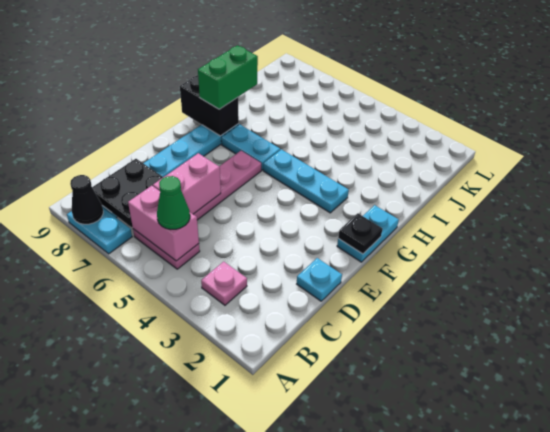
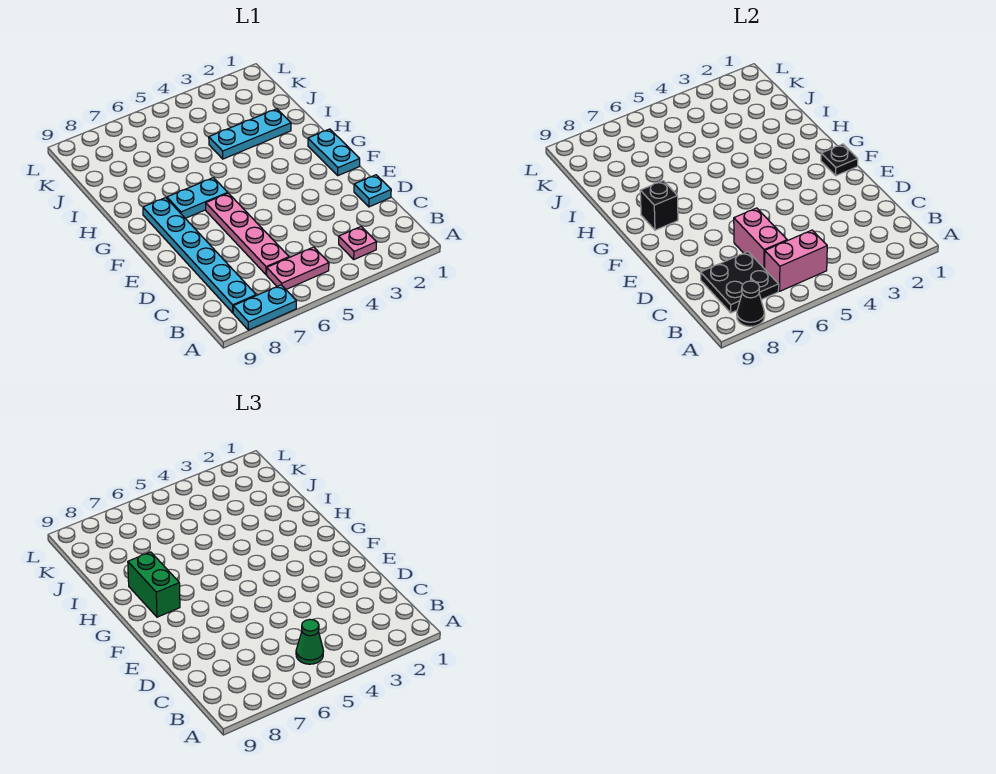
cyan plate G3:G5 level 1 -> cyan plate I2:I4 level 1
black brick G8:G9 level 2 -> black brick G8 level 2

